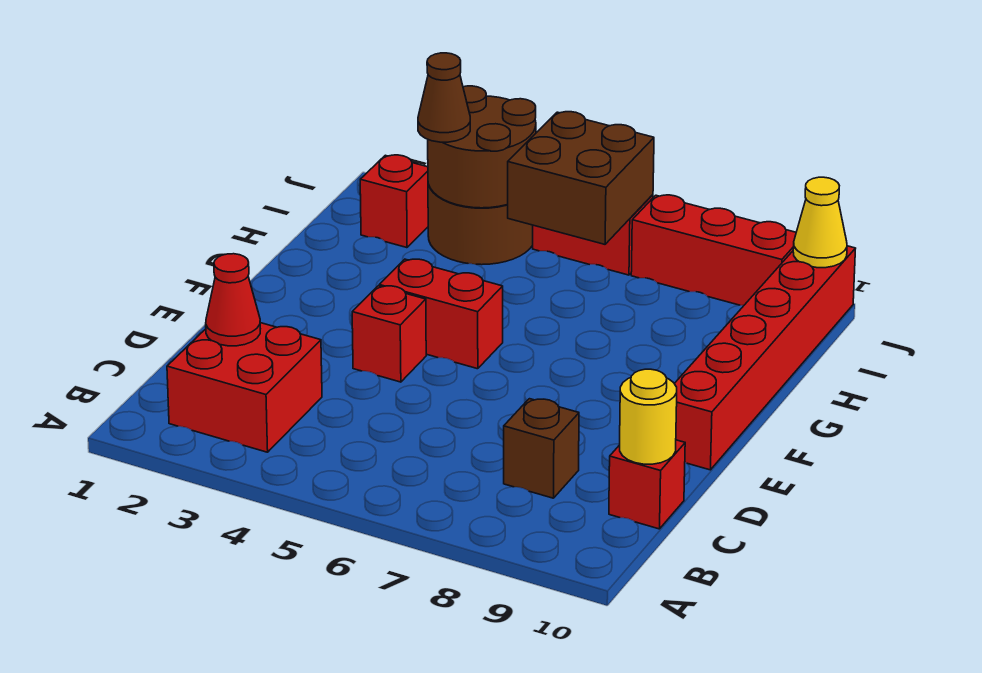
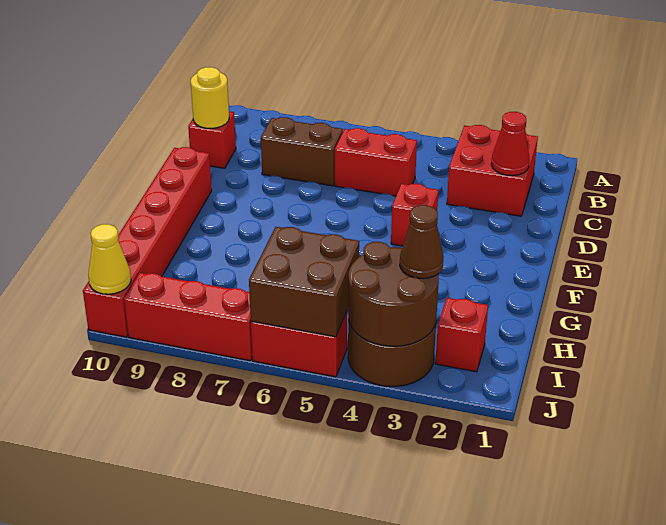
brown brick C8 level 1 -> brown brick C7:C8 level 1
red brick F4:F5 level 1 -> red brick C5:C6 level 1

